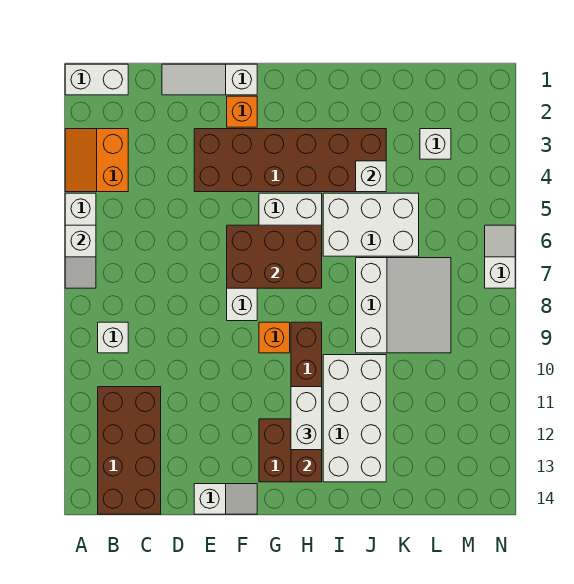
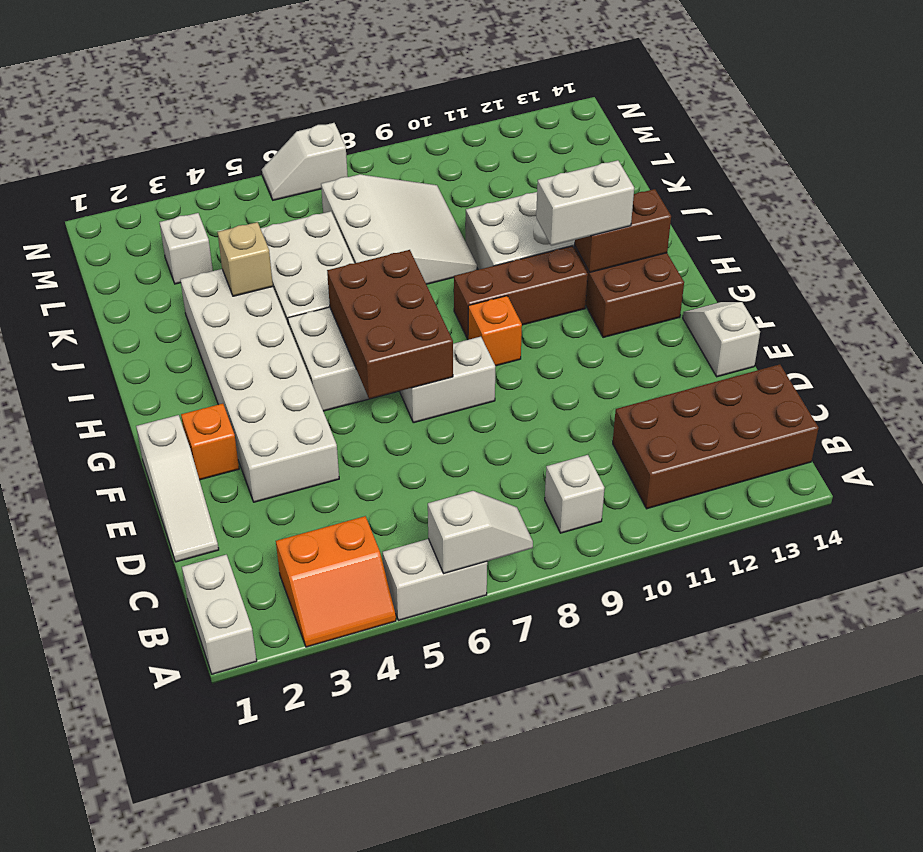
brown brick E3:J4 level 1 -> white brick E3:J4 level 1
white brick J4 level 2 -> tan brick J4 level 2
white slope J7:L9 level 1 top J -> white slope J7:L9 level 1 top 7

